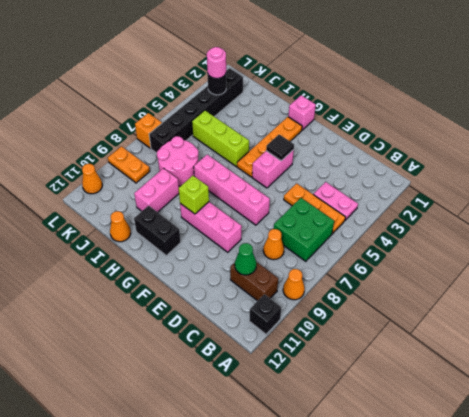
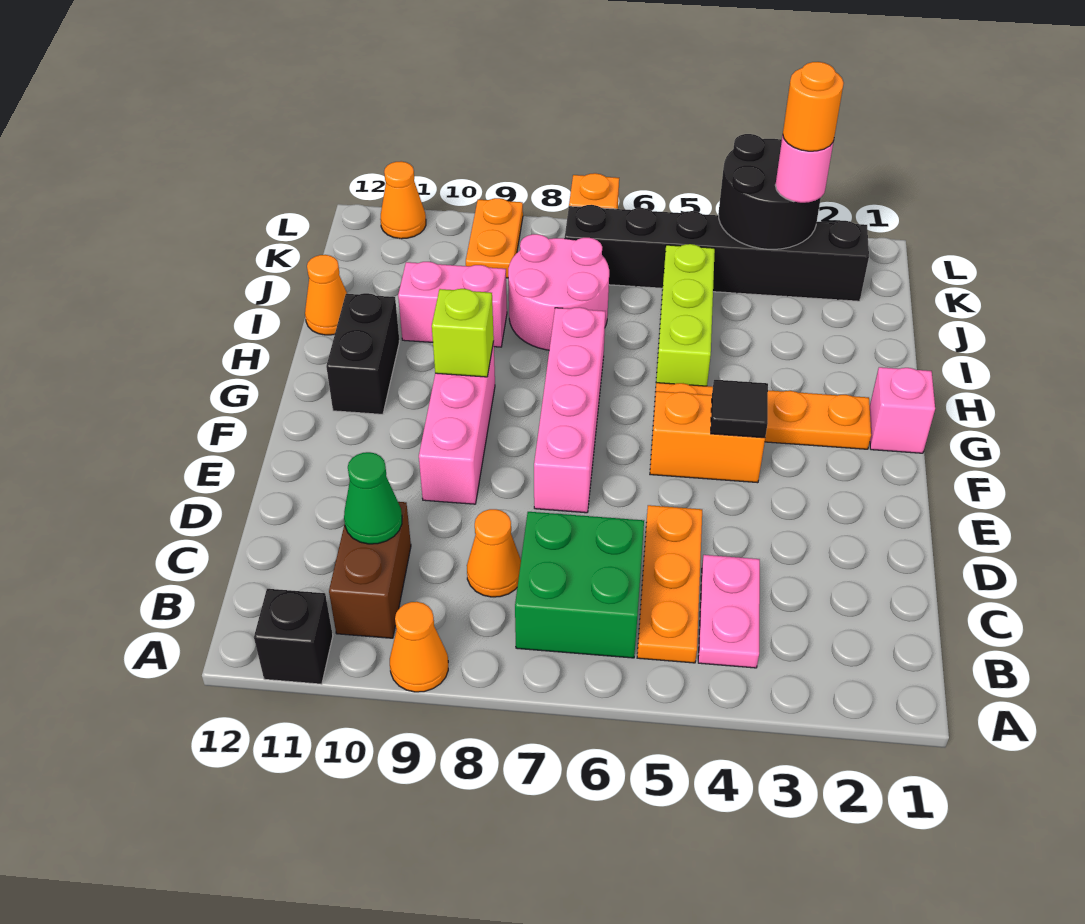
pink brick F4:F5 level 1 -> orange brick F4:F5 level 1
black round brick K3 level 2 -> black round brick K3:L4 level 2
none -> orange round brick K3 level 4

